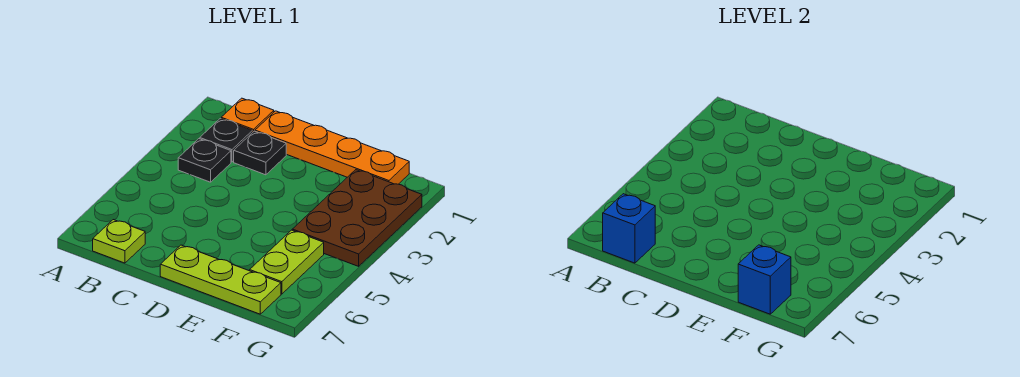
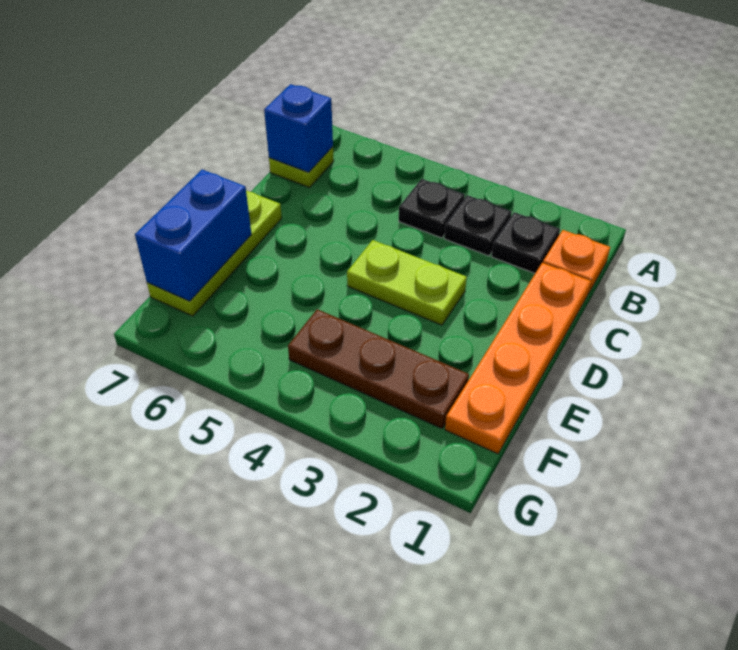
black plate C2 level 1 -> black plate B4 level 1
brown plate F2:G4 level 1 -> brown plate F2:F4 level 1
lime plate F5:F6 level 1 -> lime plate D3:D4 level 1
blue brick F7 level 2 -> blue brick E7:F7 level 2

